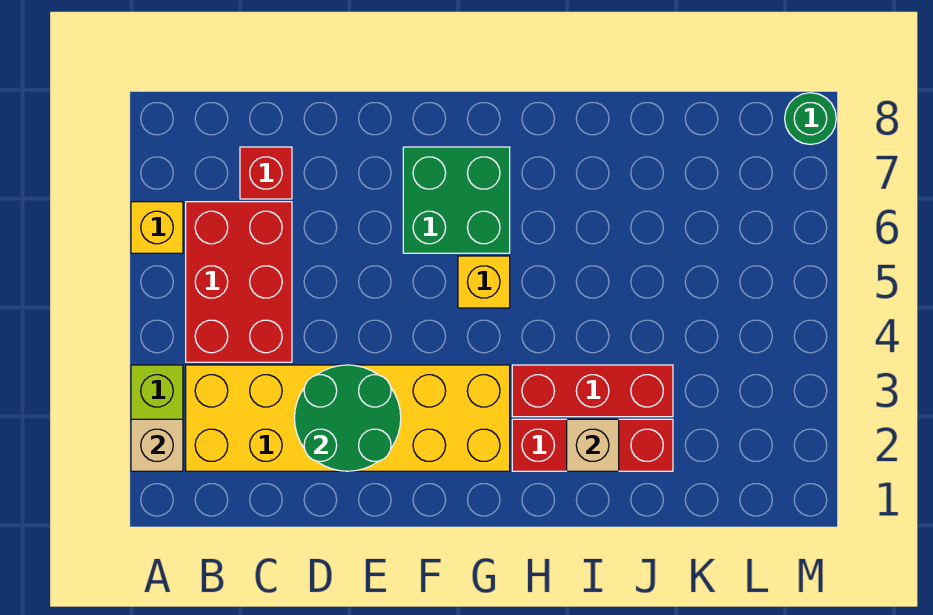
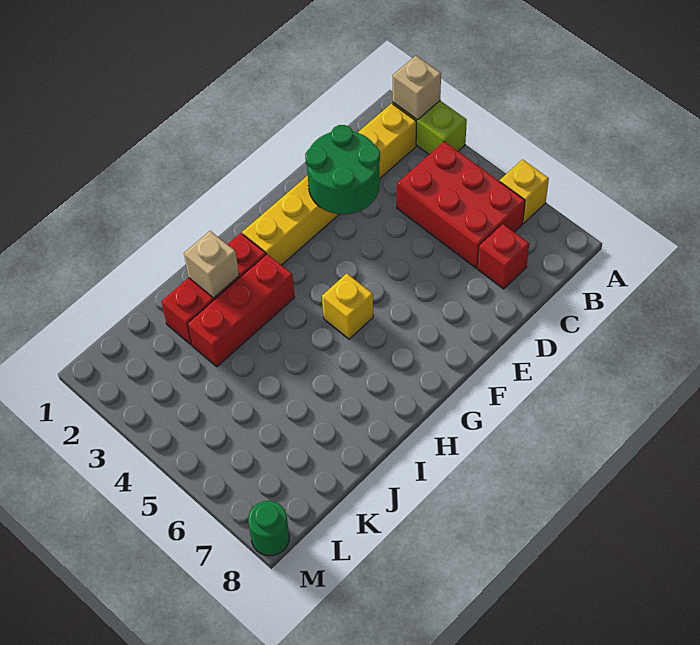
yellow brick B2:G3 level 1 -> yellow brick B2:G2 level 1
green brick F6:G7 level 1 -> none

